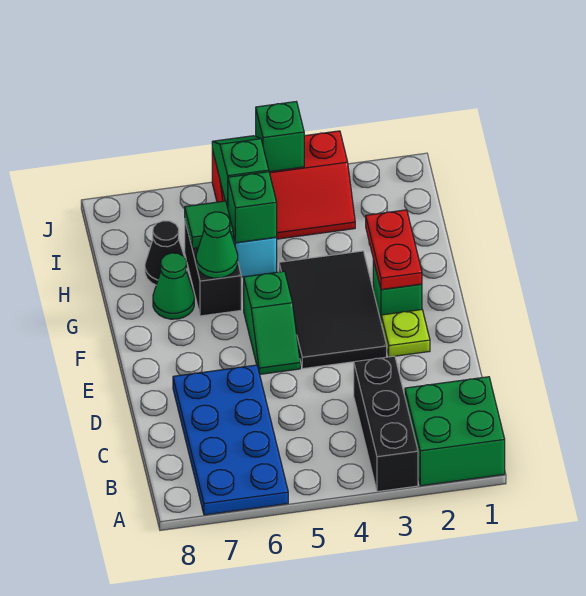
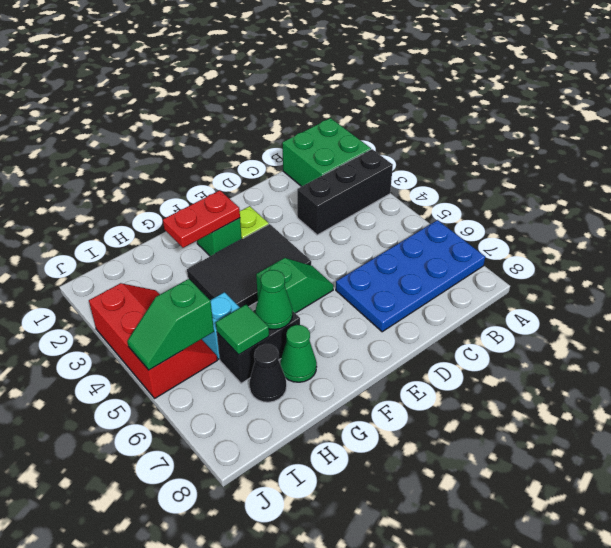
green brick H5 level 2 -> none
green brick J4 level 2 -> none

